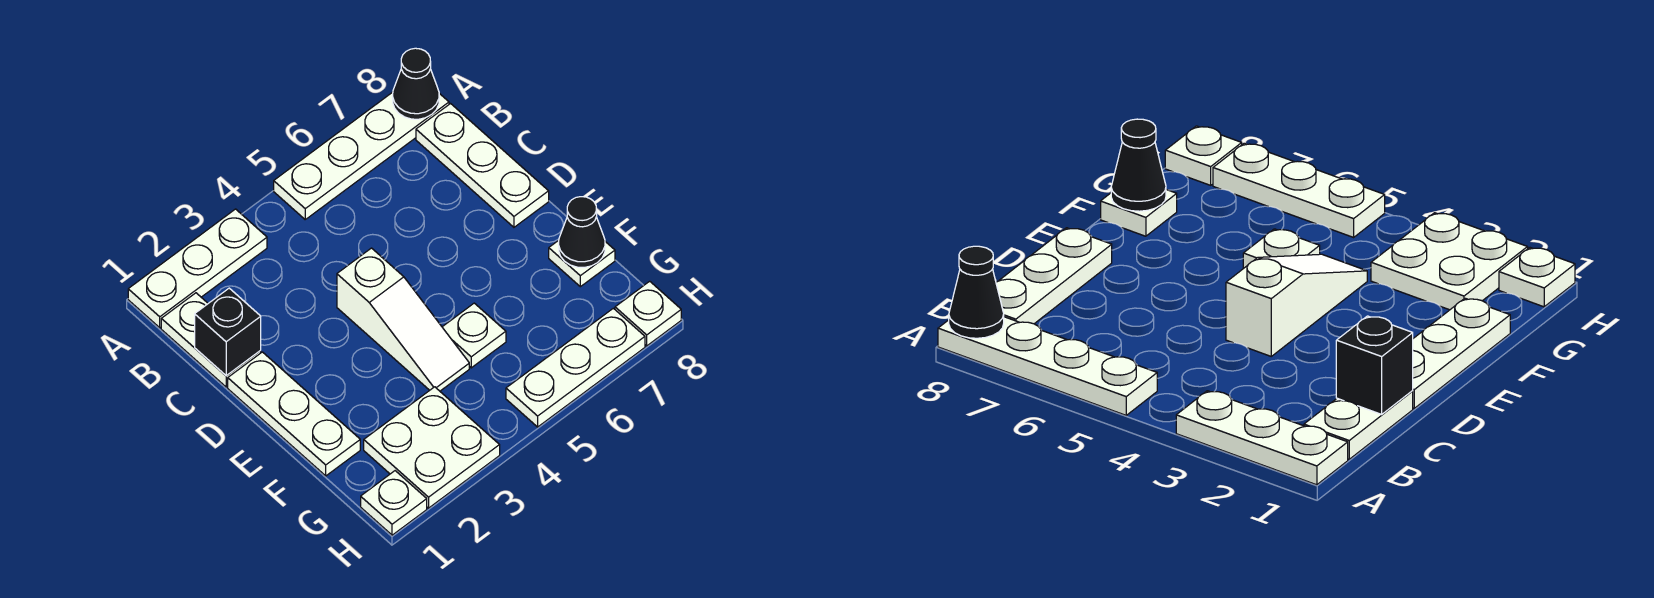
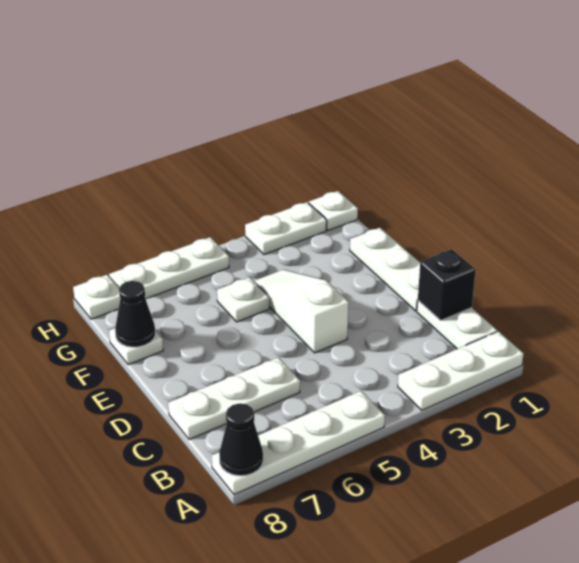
white plate B8:D8 level 1 -> white plate C6:C8 level 1
white plate G2:H3 level 1 -> white plate H2:H3 level 1

